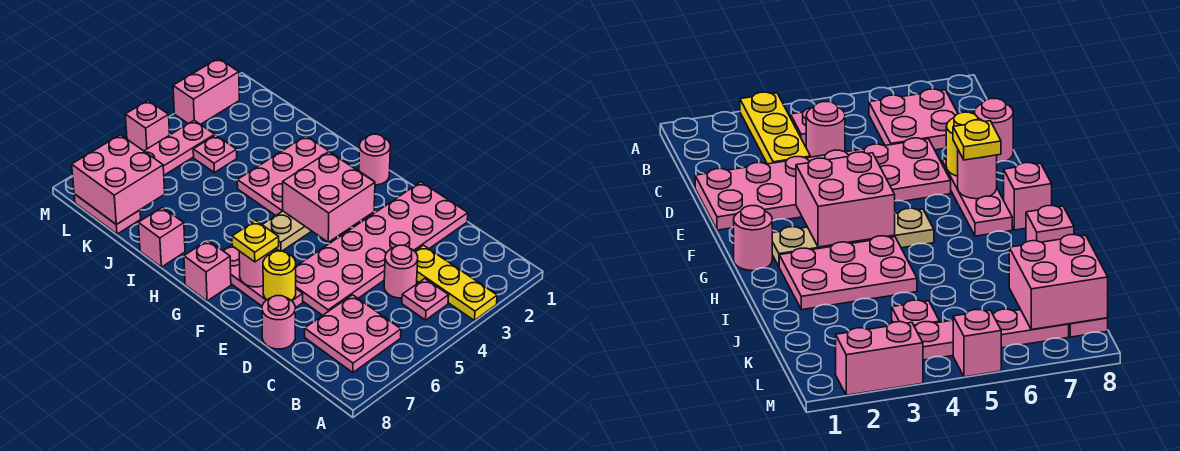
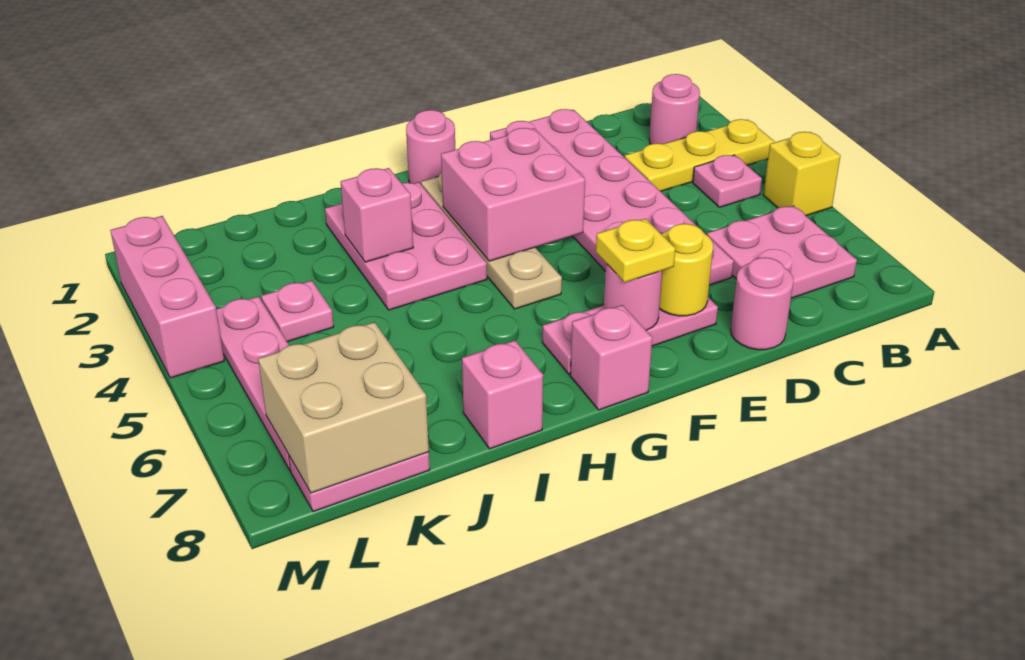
none -> yellow brick A5 level 1
pink round brick C4 level 1 -> pink round brick B2 level 1
pink brick K7:L8 level 2 -> tan brick K7:L8 level 2
pink brick M2:M3 level 1 -> pink brick M2:M4 level 1
pink brick M5 level 1 -> pink brick I3 level 2

